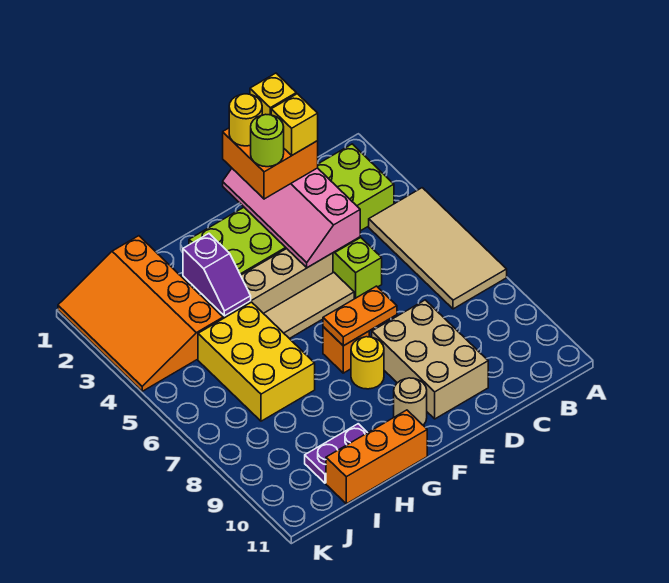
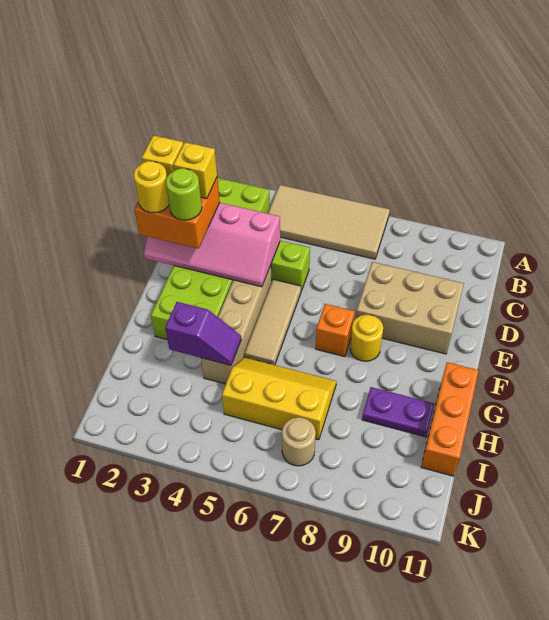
orange plate E7:F7 level 2 -> none
tan round brick F10 level 1 -> tan round brick J7 level 1
yellow brick H5:I7 level 1 -> yellow slope H5:I7 level 1 top I
purple plate H10:I10 level 1 -> purple plate H9:H10 level 1
orange slope I1:K4 level 1 top I -> none

